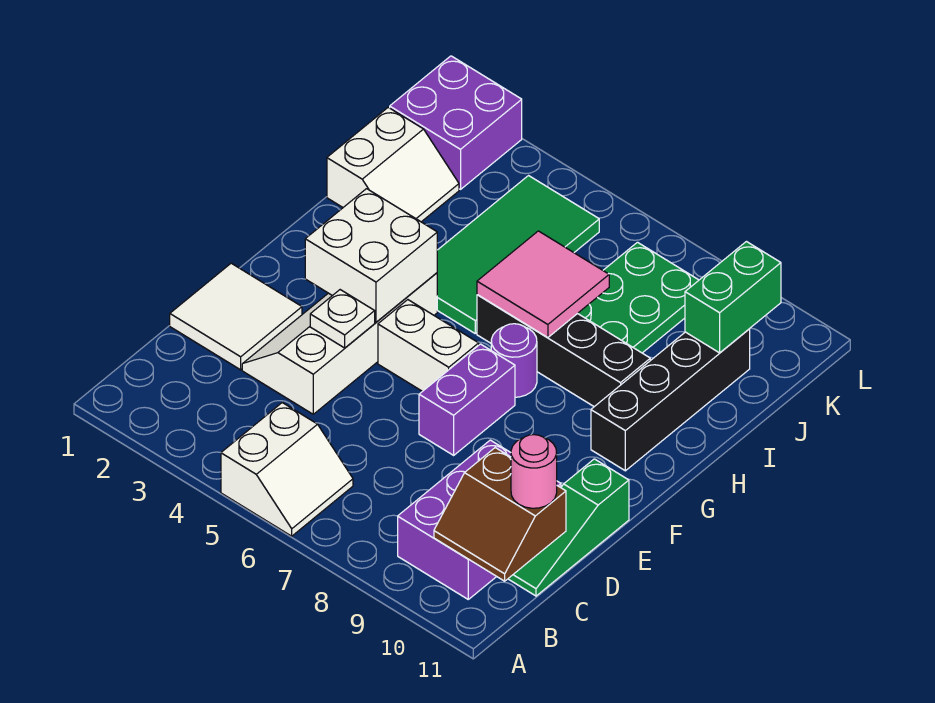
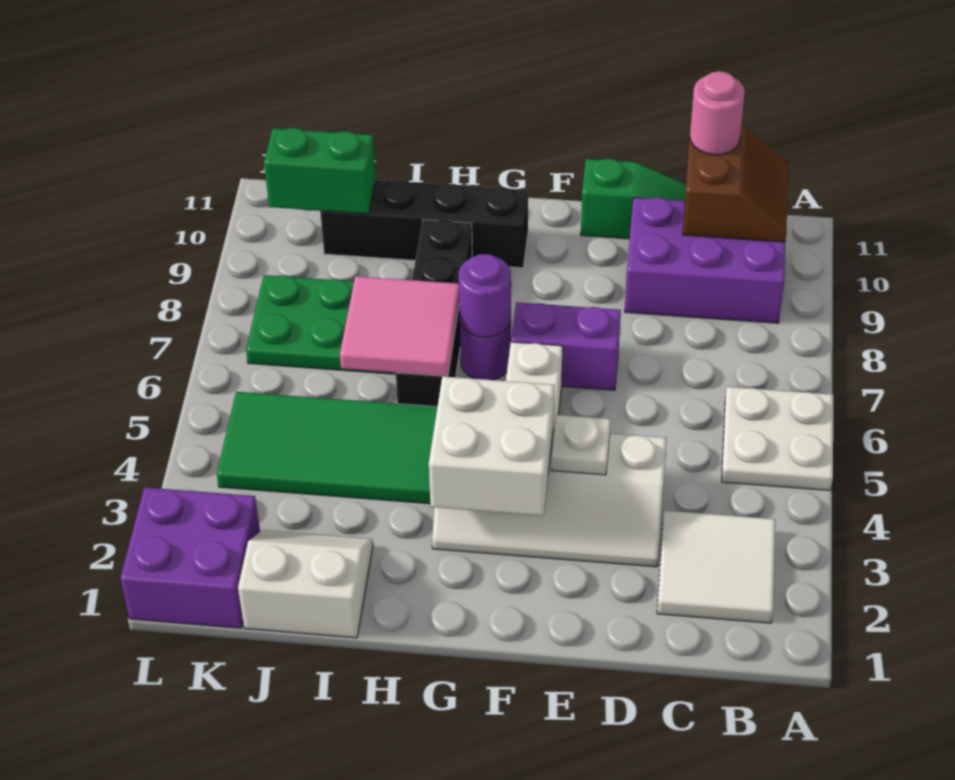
white slope A5:B6 level 1 top 5 -> white plate A5:B6 level 1
white tile D1:E2 level 1 -> white tile B2:C3 level 1
none -> purple round brick G7 level 2

